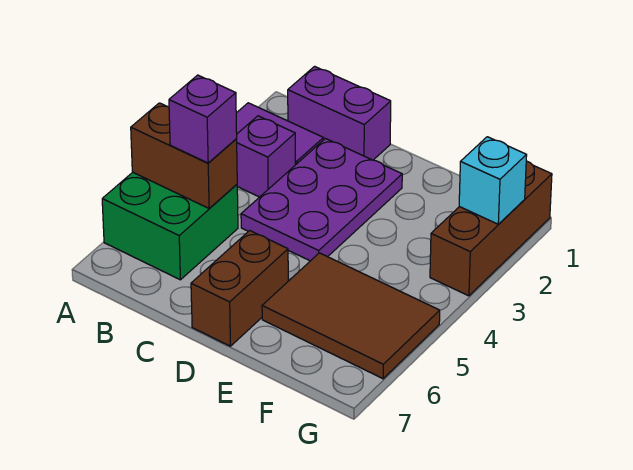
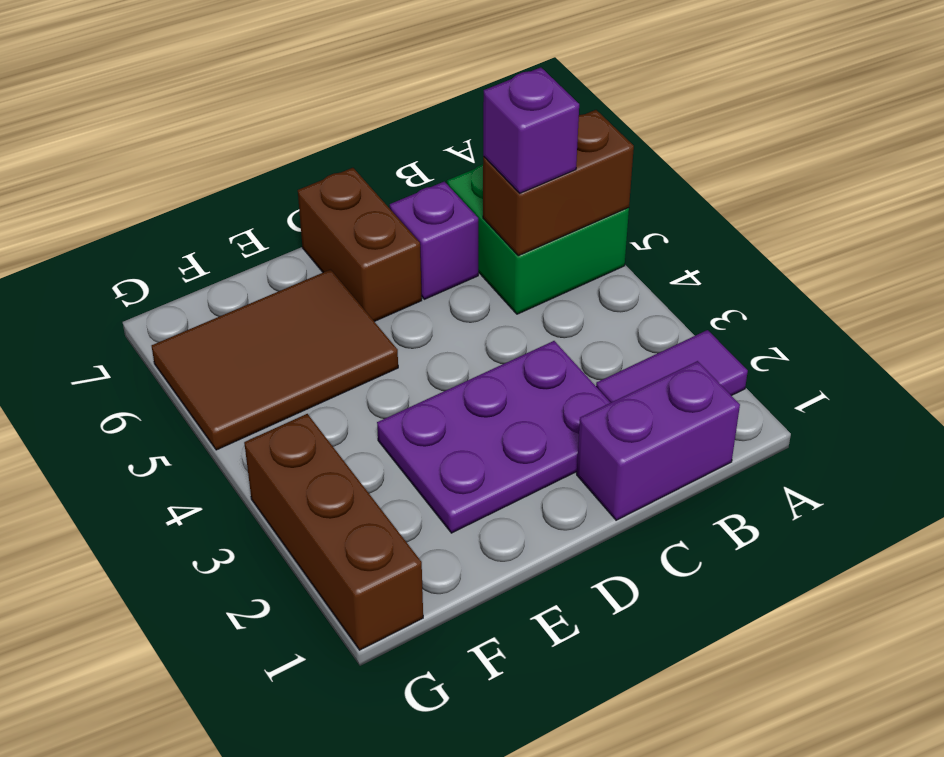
purple brick B3 level 1 -> purple brick C6 level 1
purple plate C2:D4 level 1 -> purple plate C2:E3 level 1
cyan brick G2 level 2 -> none

